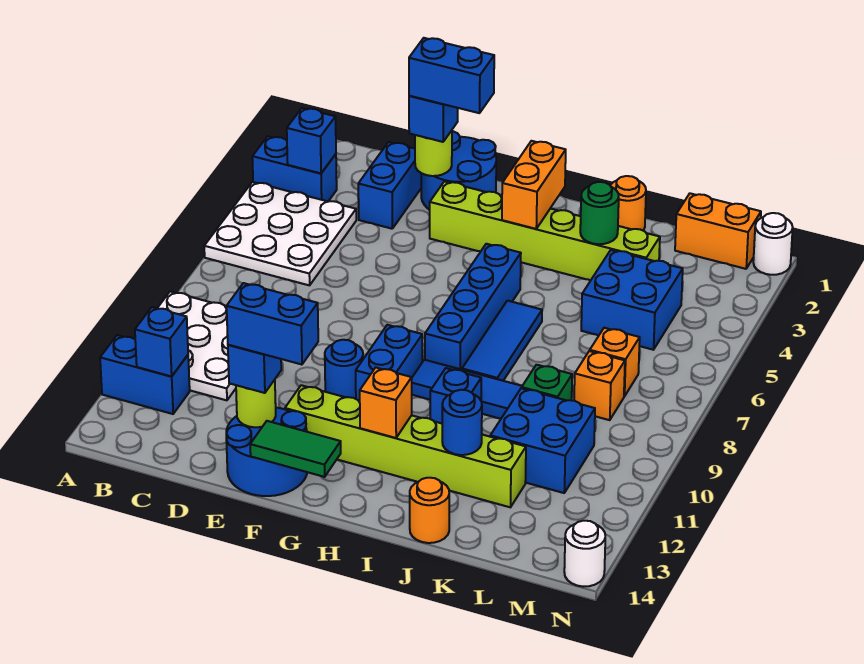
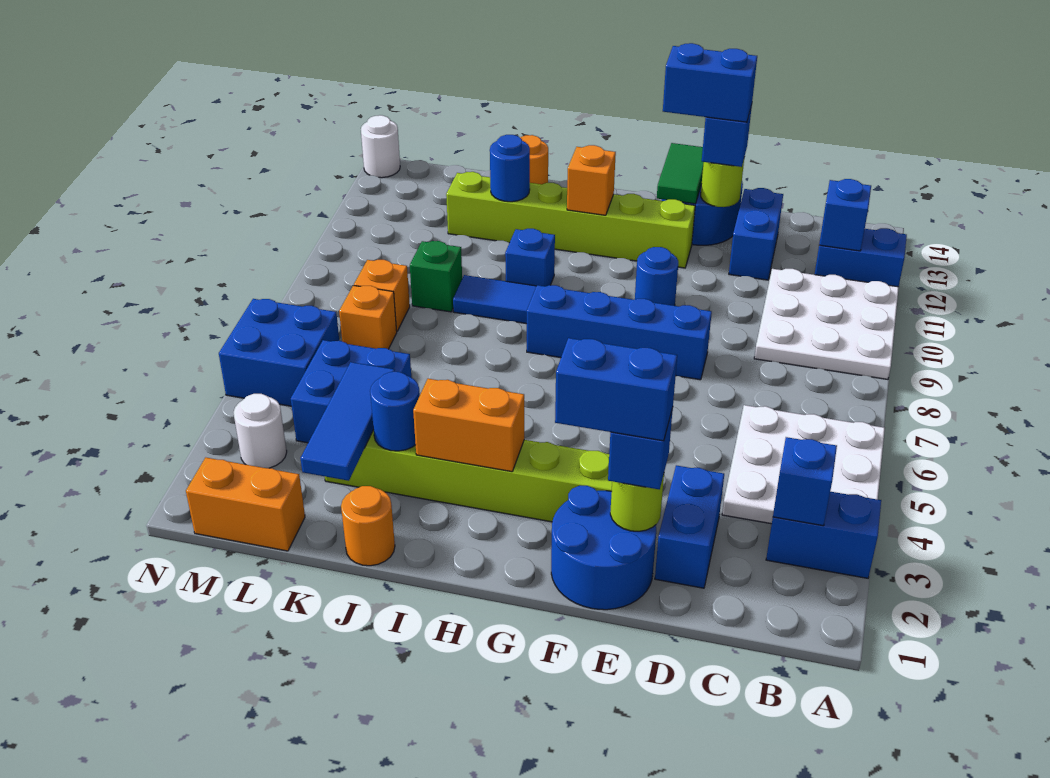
green tile F14:G14 level 2 -> green tile F13:F14 level 2
blue brick G9:G10 level 1 -> blue brick D12:D13 level 1
orange brick H2:H3 level 2 -> orange brick H3:I3 level 2
blue brick H5:H8 level 1 -> blue brick E8:H8 level 1
blue tile I6:I8 level 1 -> blue tile K2:K4 level 2
green round brick J3 level 2 -> blue round brick J3 level 2
blue brick K10:L11 level 1 -> blue brick M5:N6 level 1
white round brick N1 level 1 -> white round brick M3 level 1

